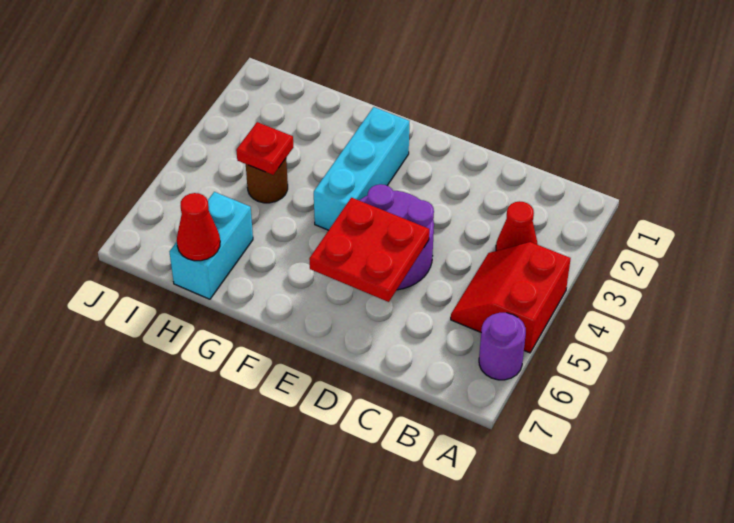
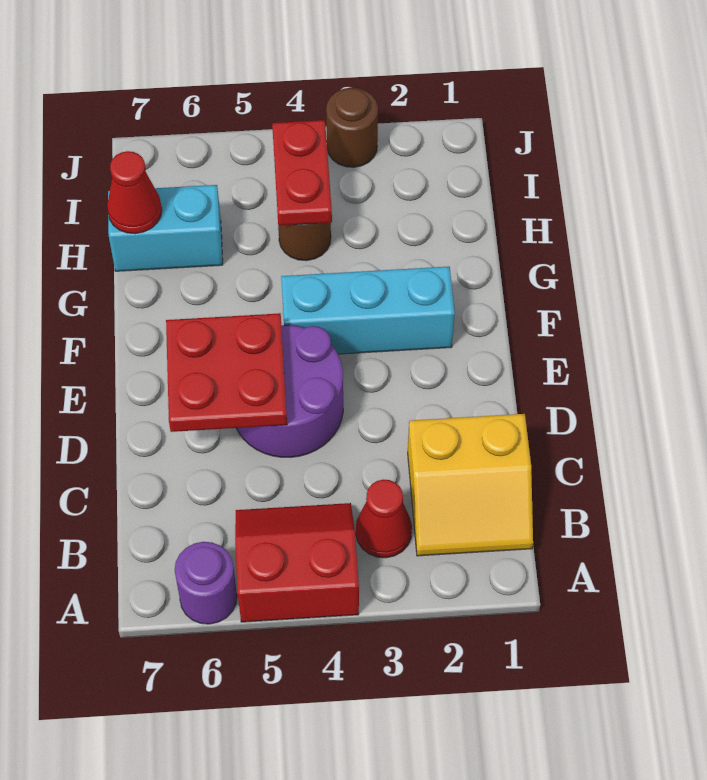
none -> yellow slope B1:C2 level 1 top C
red plate H4 level 2 -> red plate H4:I4 level 2
none -> brown round brick J3 level 1

